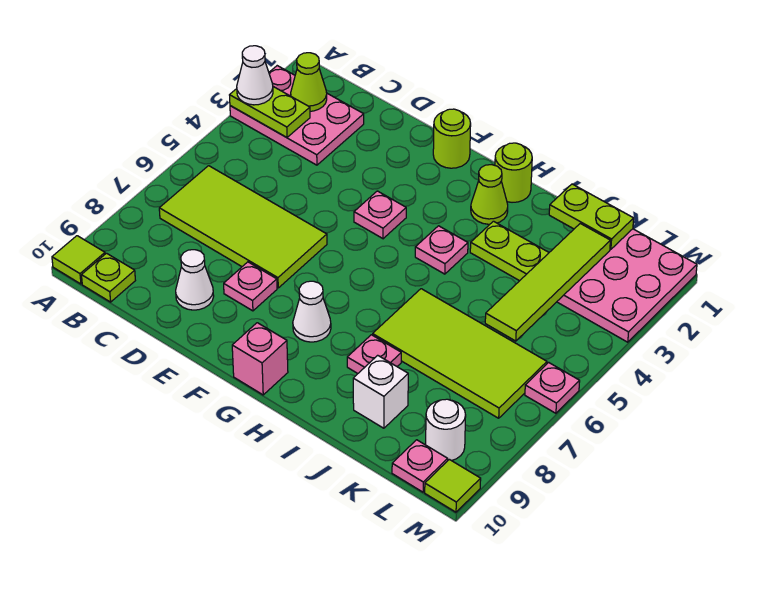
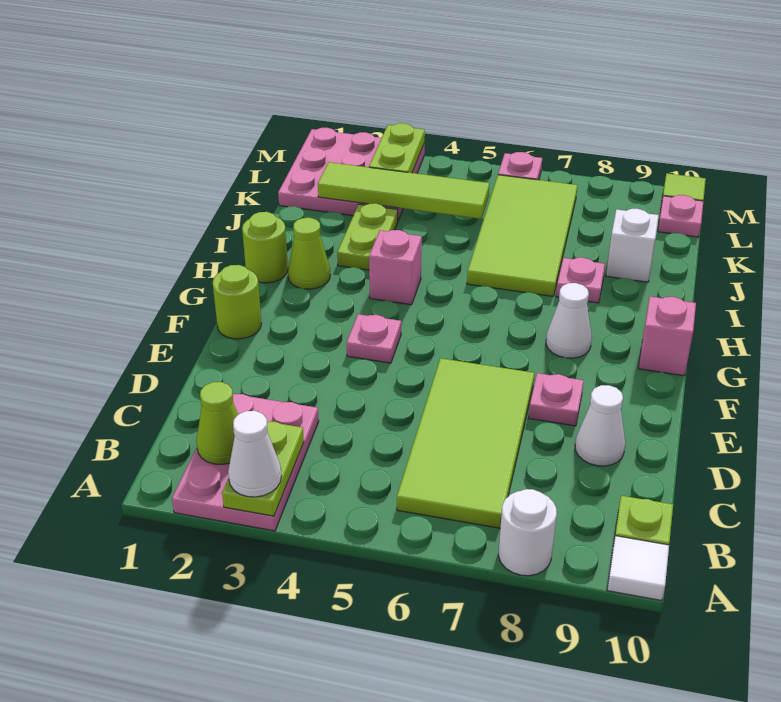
lime tile A10 level 1 -> white tile A10 level 1
pink plate H4 level 1 -> pink brick H4 level 1
lime plate J1:K1 level 2 -> lime plate L3:M3 level 2
white round brick L9 level 1 -> white round brick A8 level 1

